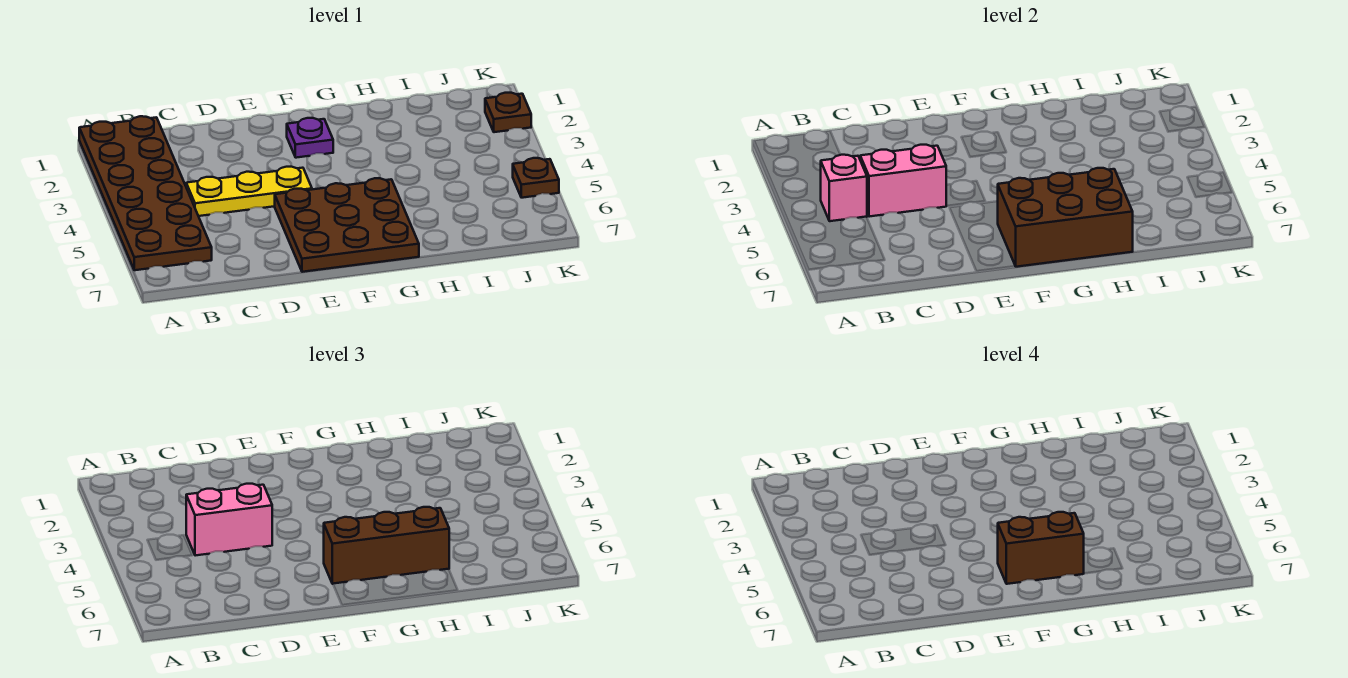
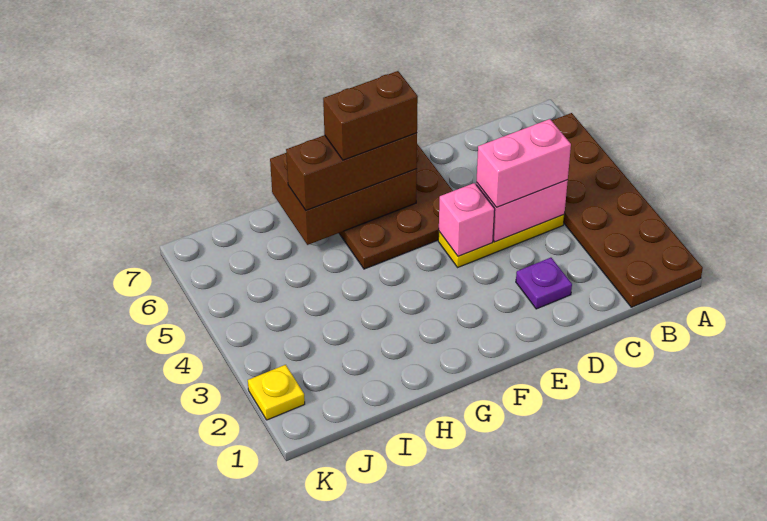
pink brick B4 level 2 -> pink brick E4 level 2
purple plate F2 level 1 -> purple plate D2 level 1
brown plate K2 level 1 -> yellow plate K2 level 1
brown plate K5 level 1 -> none

